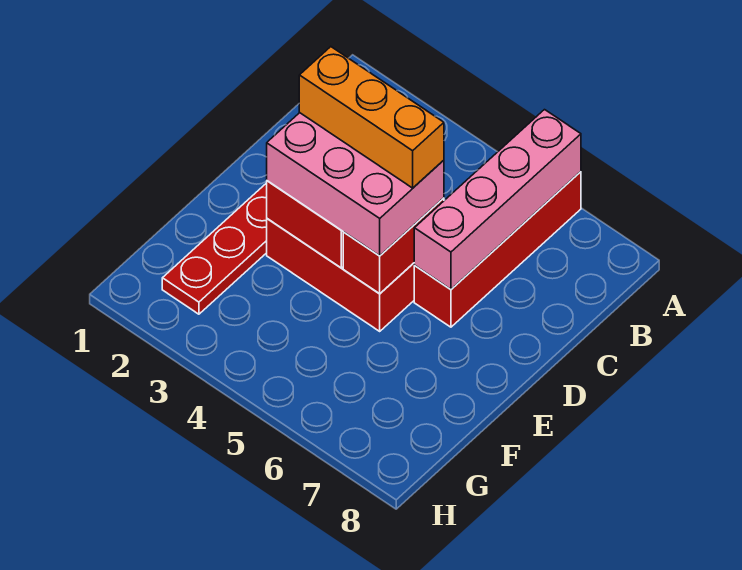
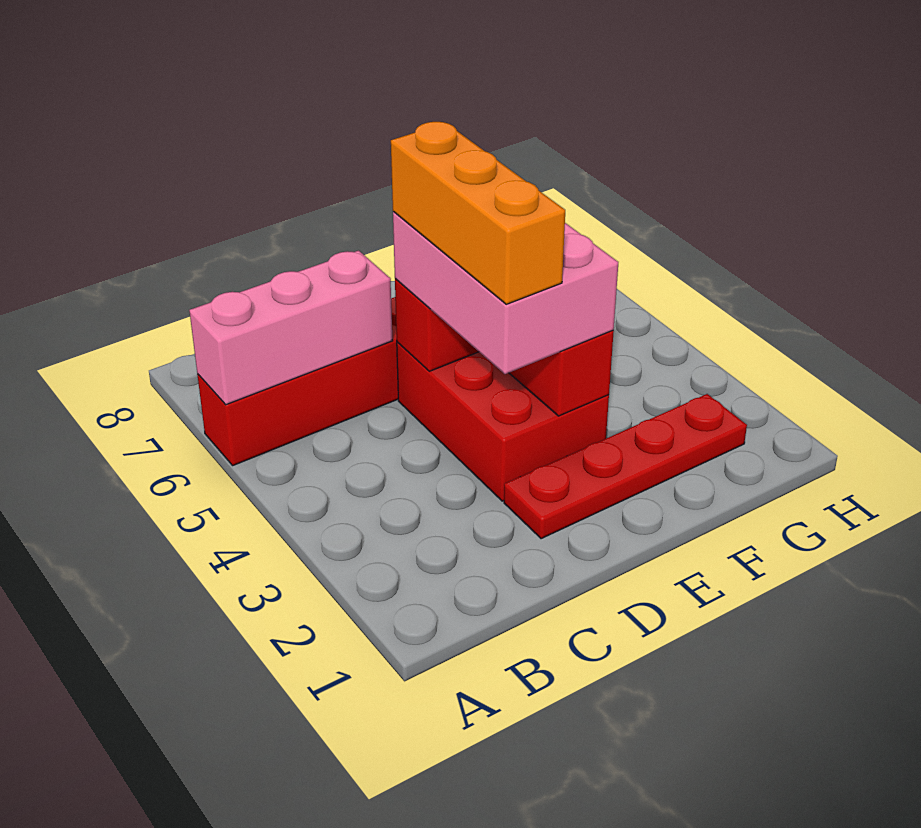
pink brick A6:D6 level 2 -> pink brick A6:C6 level 2

